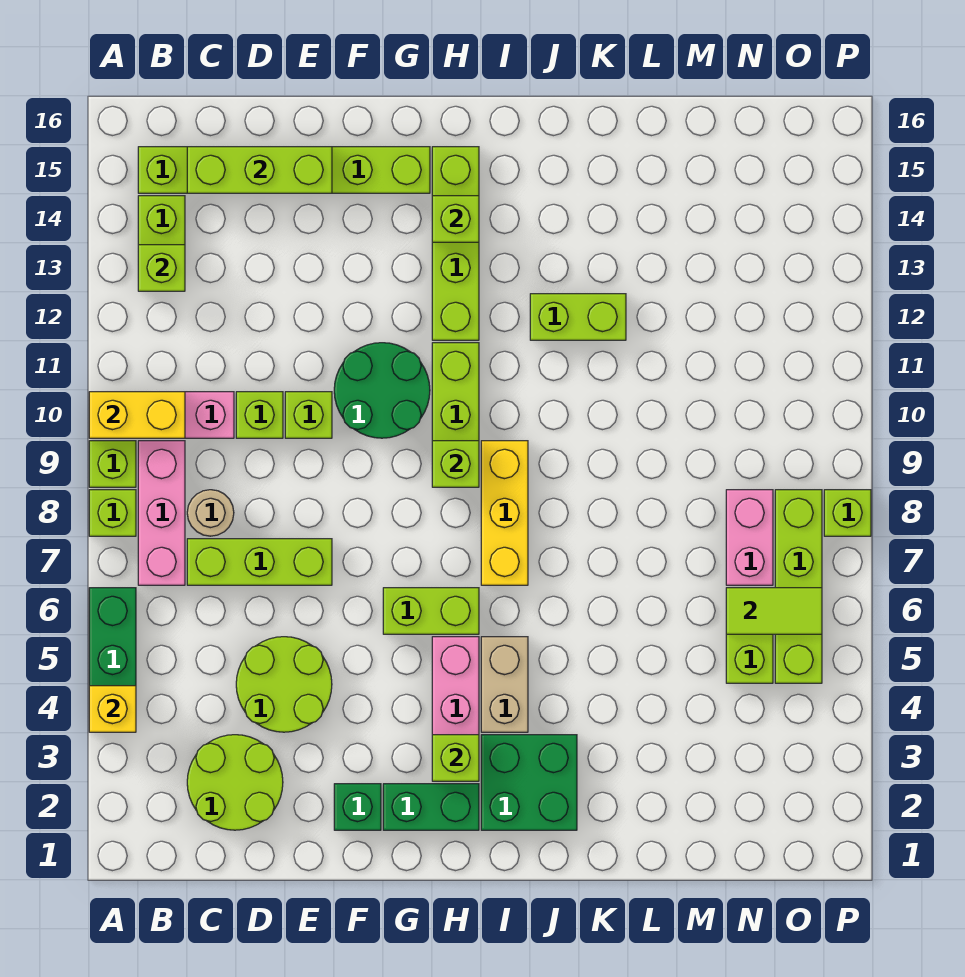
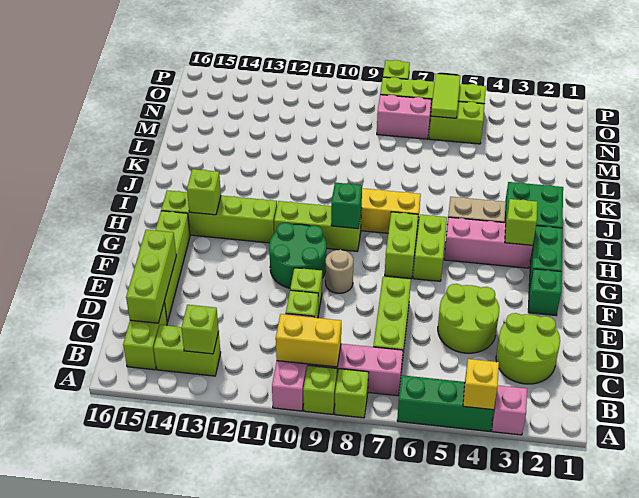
none -> pink brick A3 level 1
yellow brick A10:B10 level 2 -> yellow brick B9:B10 level 2
tan round brick C8 level 1 -> tan round brick F9 level 1
lime brick H9 level 2 -> green brick H9 level 2
lime brick J12:K12 level 1 -> lime brick G7:H7 level 1

